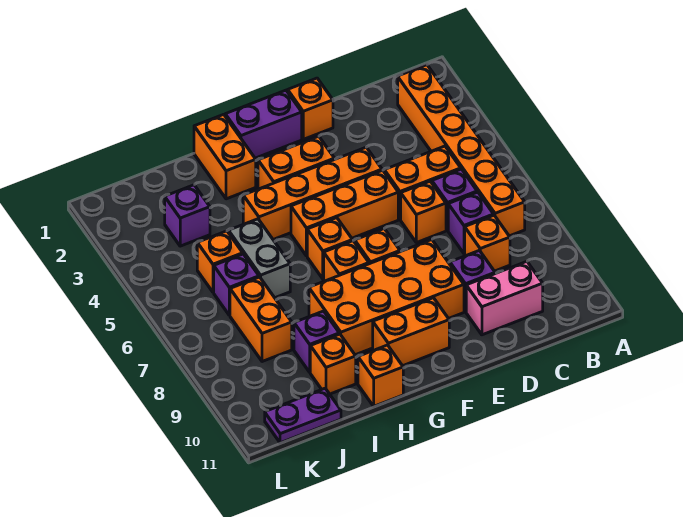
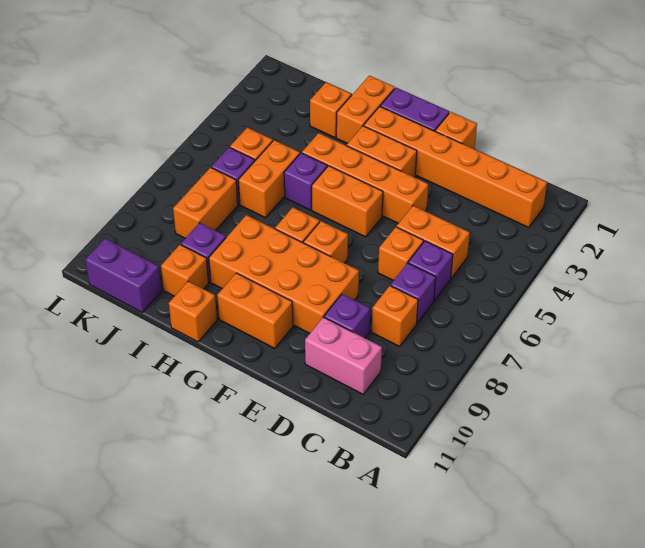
orange brick B2:B7 level 1 -> orange brick B2:G2 level 1
orange brick E5:G5 level 1 -> orange brick F5:G5 level 1
orange brick G6 level 1 -> orange brick I2 level 1
grey brick I5:I6 level 1 -> orange brick I5:I6 level 1
purple brick J3 level 1 -> purple brick H5 level 1
purple plate J11:K11 level 1 -> purple brick J11:K11 level 1

